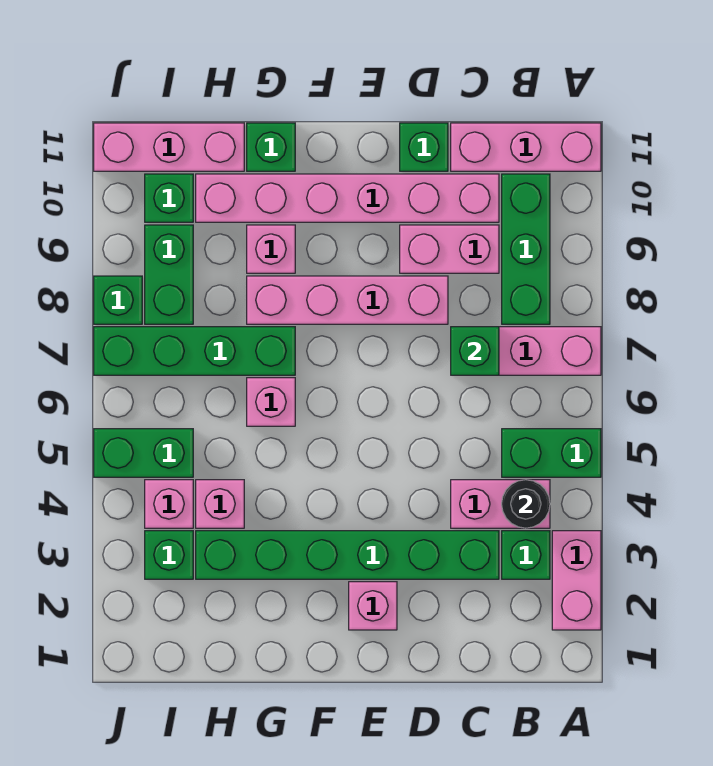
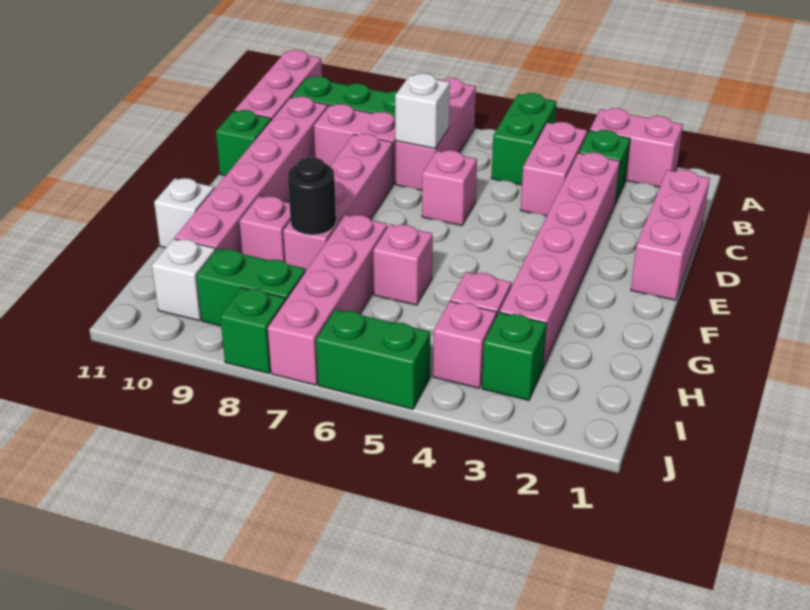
black round brick B4 level 2 -> black round brick G8 level 2
green brick C3:H3 level 1 -> pink brick C3:H3 level 1
green brick C7 level 2 -> white brick C7 level 2
pink brick C9:D9 level 1 -> pink brick C8:C9 level 1
pink brick E2 level 1 -> pink brick D6 level 1
green brick G7:J7 level 1 -> pink brick G7:J7 level 1
green brick G11 level 1 -> white brick G11 level 1
pink brick H11:J11 level 1 -> pink brick C1:E1 level 1
green brick I5:J5 level 1 -> green brick J5:J6 level 1
green brick I10 level 1 -> white brick I10 level 1

